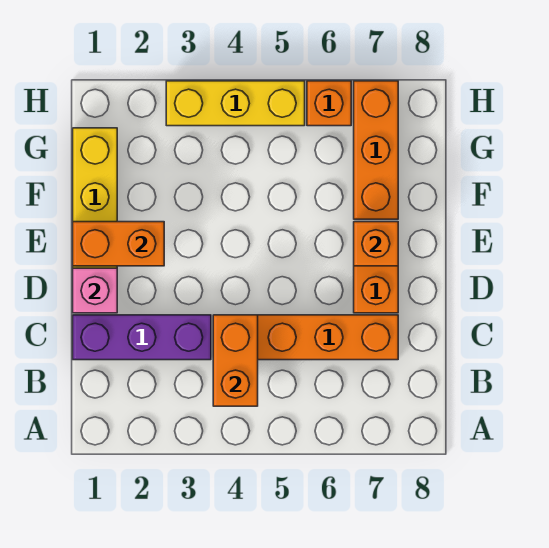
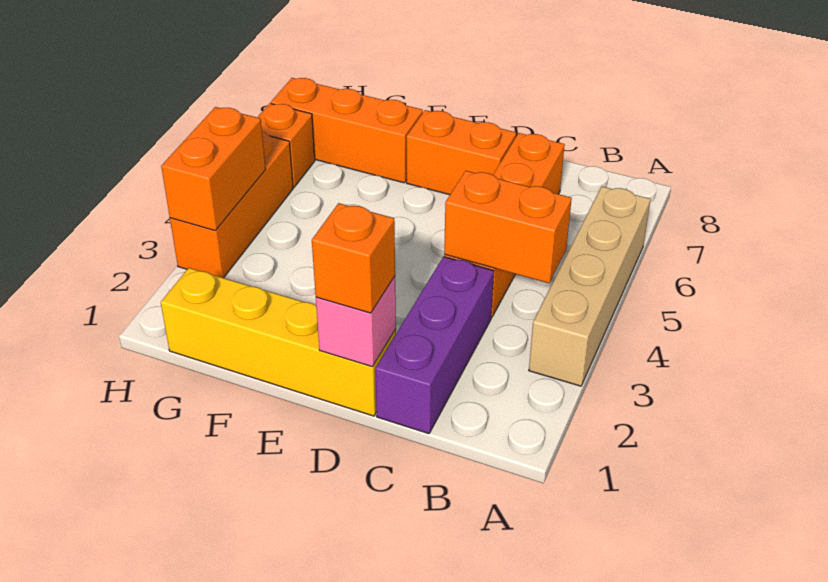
none -> tan brick A3:A6 level 1
orange brick E1:E2 level 2 -> orange brick H3:H4 level 2
orange brick E7 level 2 -> orange brick D1 level 3
yellow brick H3:H5 level 1 -> orange brick H3:H5 level 1

